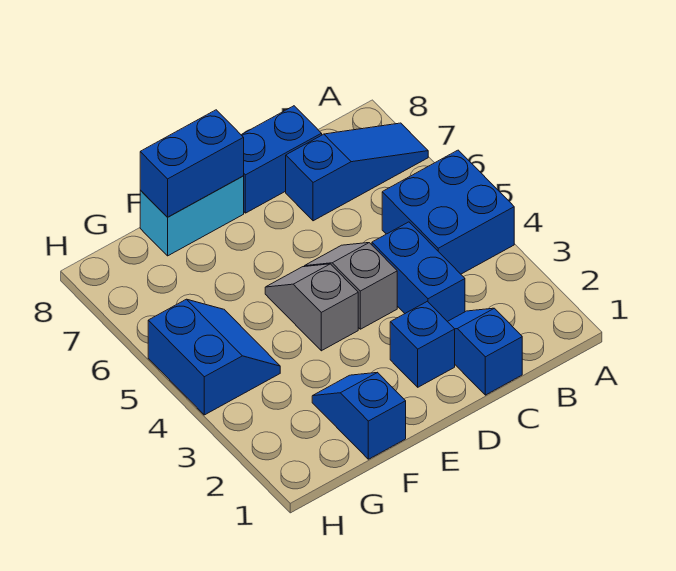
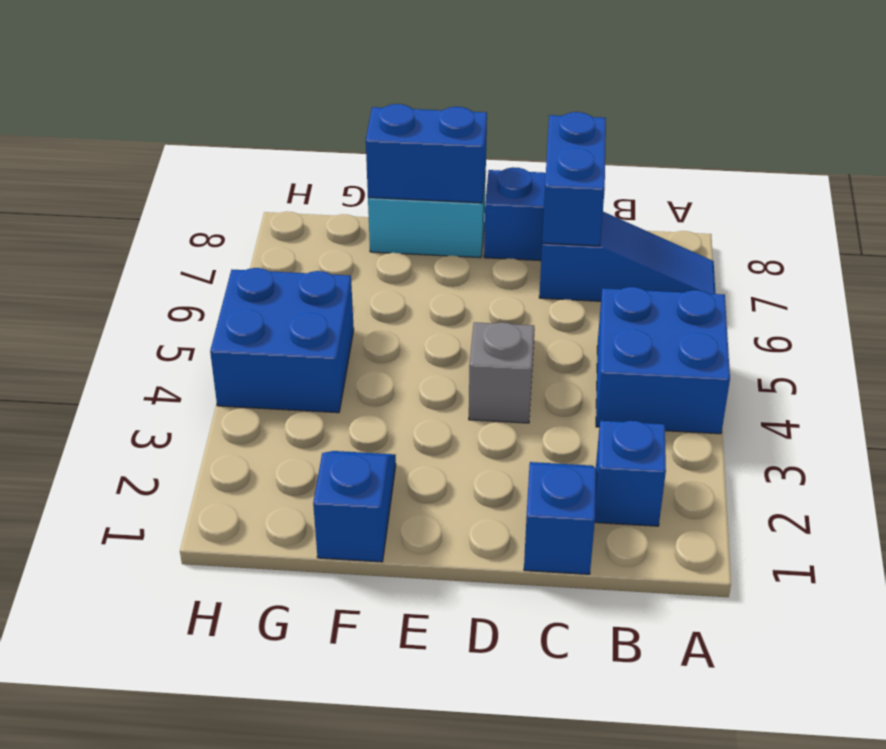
blue brick C3:C4 level 1 -> blue brick C7:C8 level 2
blue brick D2 level 1 -> blue brick B2 level 1
grey slope E4:E5 level 1 top 4 -> none
blue slope G4:H5 level 1 top H -> blue brick G4:H5 level 1

